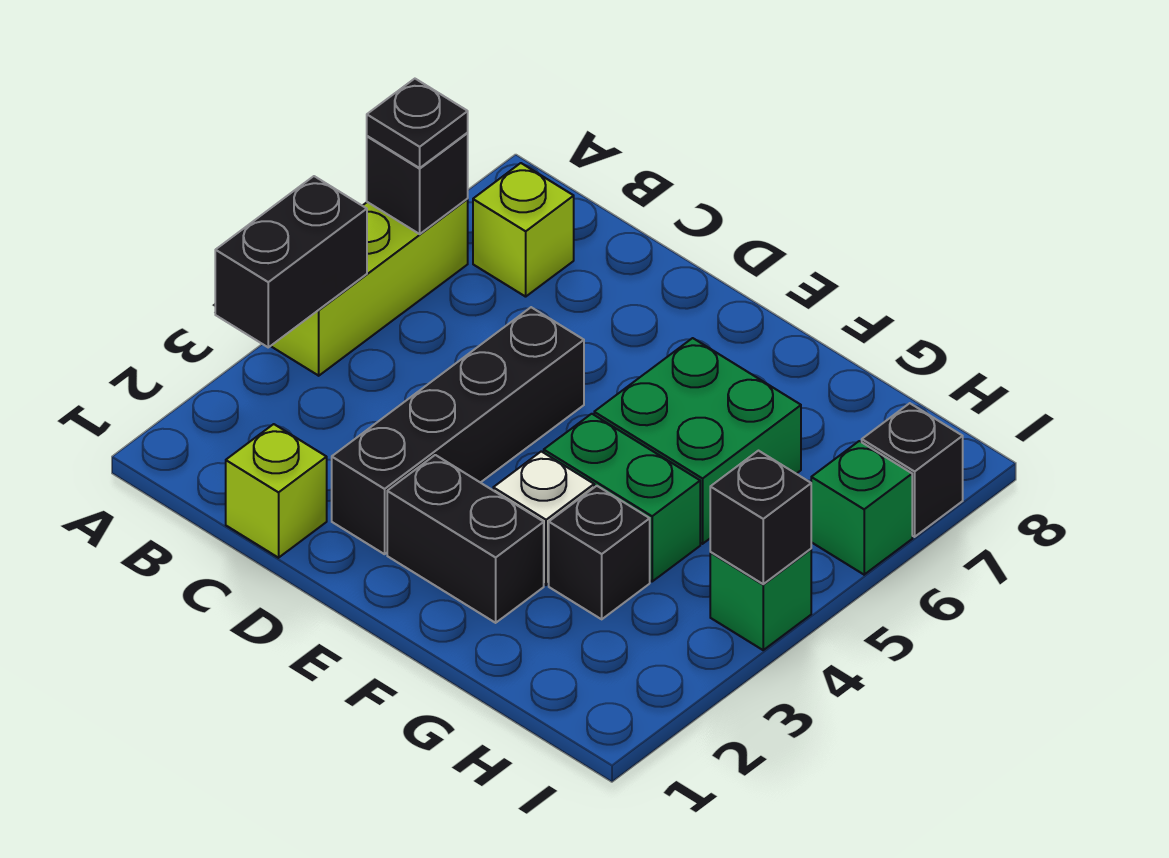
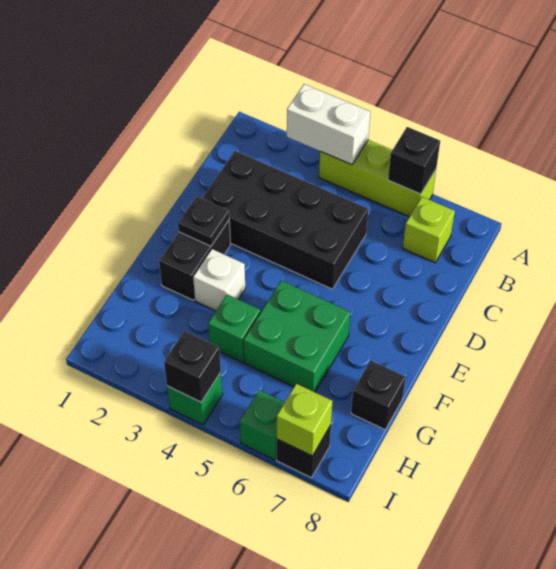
black brick A3:A4 level 2 -> white brick A3:A4 level 2
black plate A6 level 3 -> black plate E2 level 2
lime brick C1 level 1 -> lime brick I7 level 2
black brick D2:D5 level 1 -> black brick C2:D5 level 1
green brick F4:G4 level 1 -> green brick G4 level 1
black brick G3 level 1 -> black brick G8 level 1

